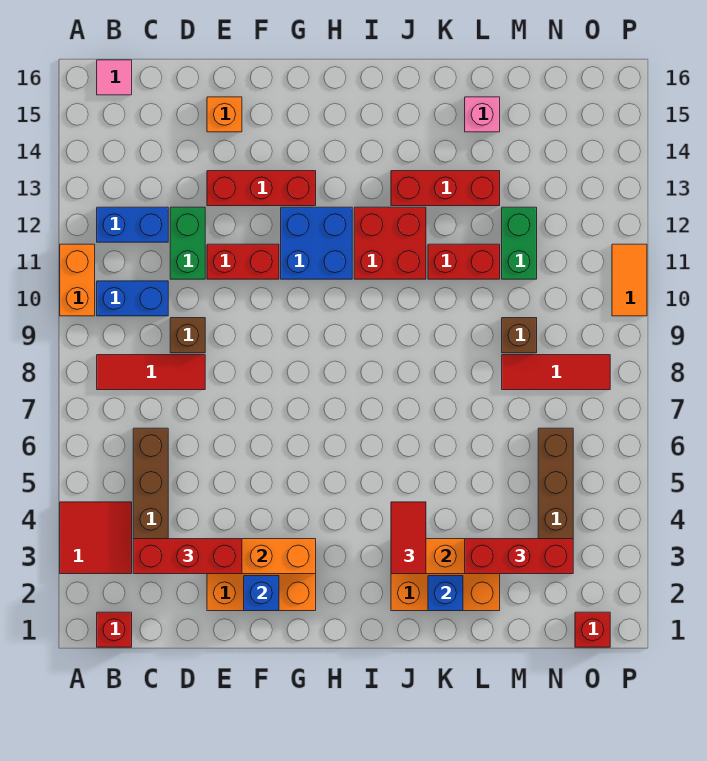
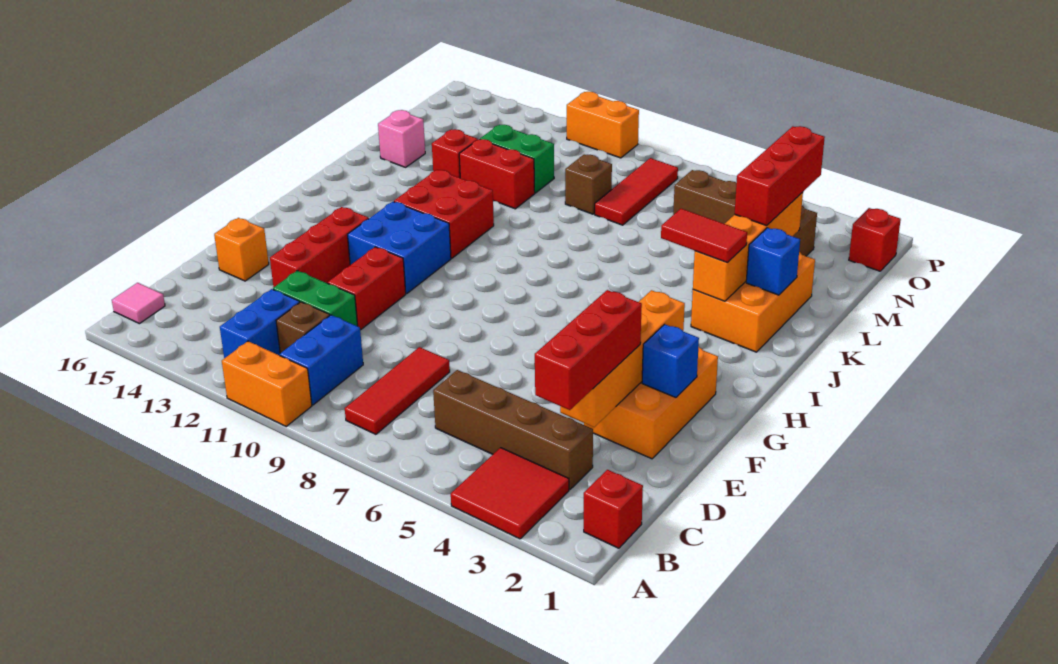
brown brick D9 level 1 -> brown brick C11 level 1
red brick J13:L13 level 1 -> red brick L13 level 1
red brick K11:L11 level 1 -> red brick L11:L12 level 1
orange tile P10:P11 level 1 -> orange brick P10:P11 level 1

